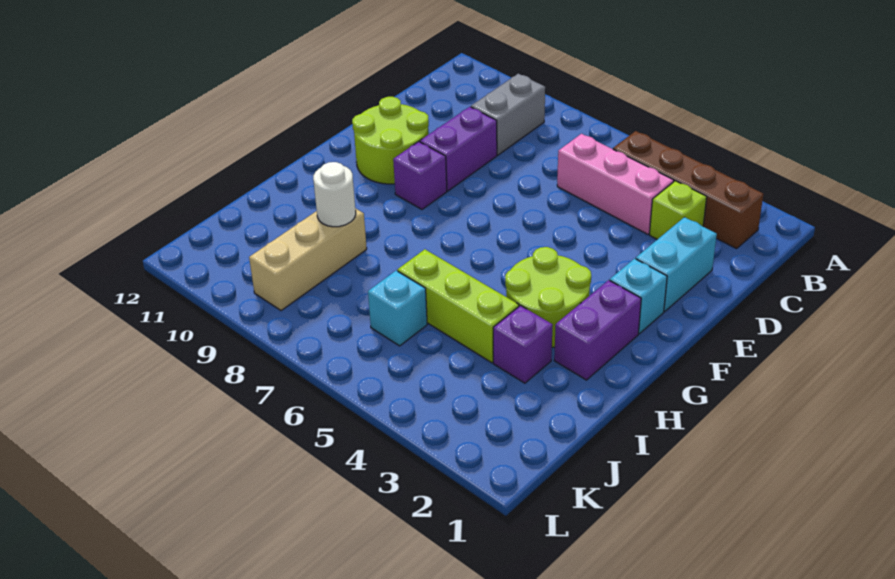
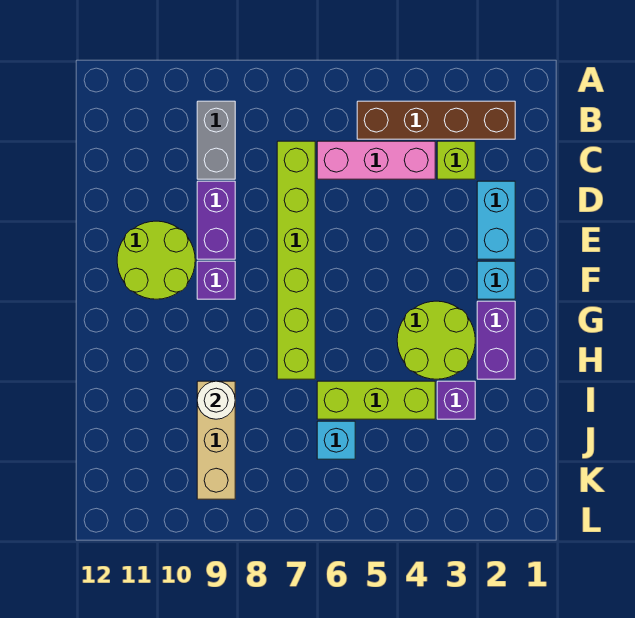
none -> lime brick C7:H7 level 1

